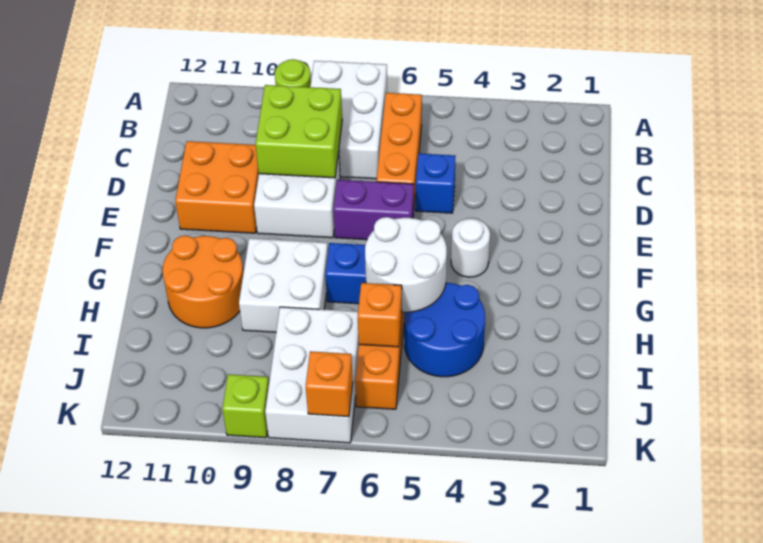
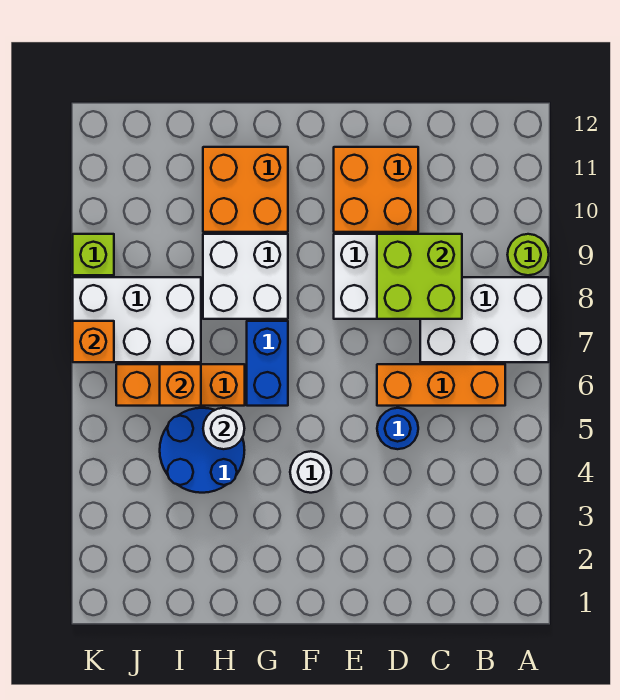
blue brick D5 level 1 -> blue round brick D5 level 1
purple brick E6:E7 level 1 -> none
white round brick G5:H6 level 2 -> white round brick H5 level 2
orange round brick G10:H11 level 1 -> orange brick G10:H11 level 1

